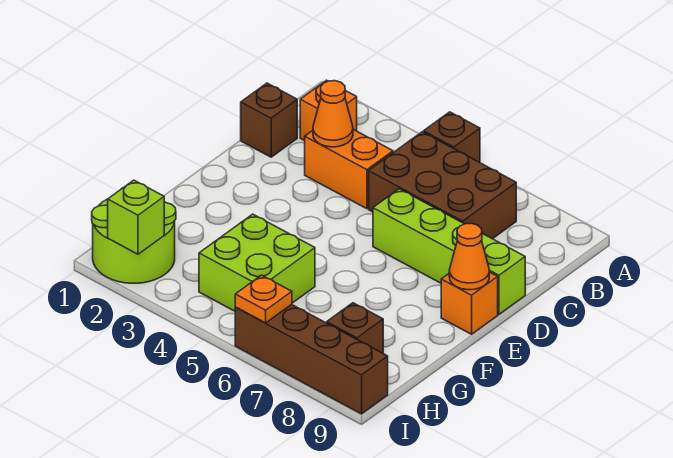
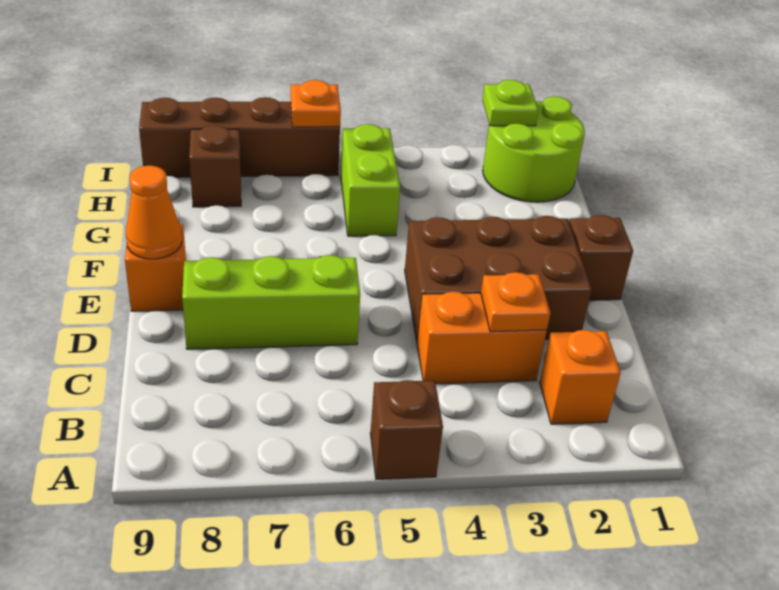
brown brick B5:C7 level 1 -> brown brick D2:E4 level 1
brown brick C1 level 1 -> brown brick E1 level 1
orange cone C3 level 2 -> orange plate C3 level 2
lime brick D6:D9 level 1 -> lime brick D6:D8 level 1
lime brick G4:H5 level 1 -> lime brick G5:H5 level 1
lime brick I2 level 2 -> lime plate I2 level 2

